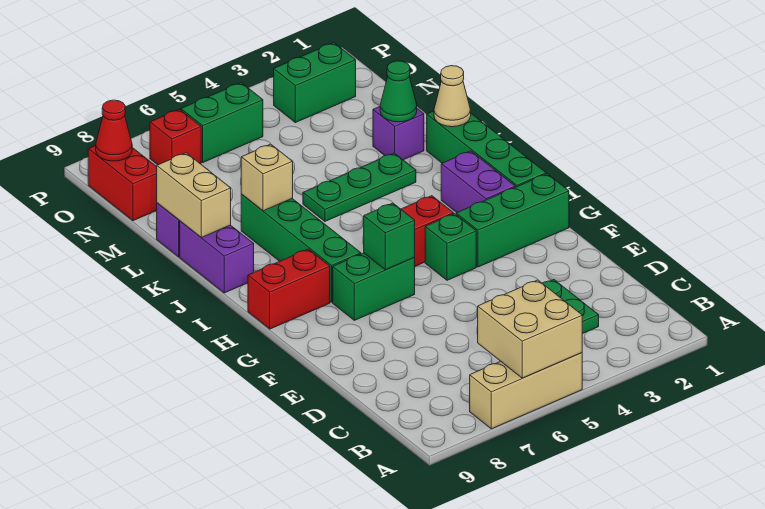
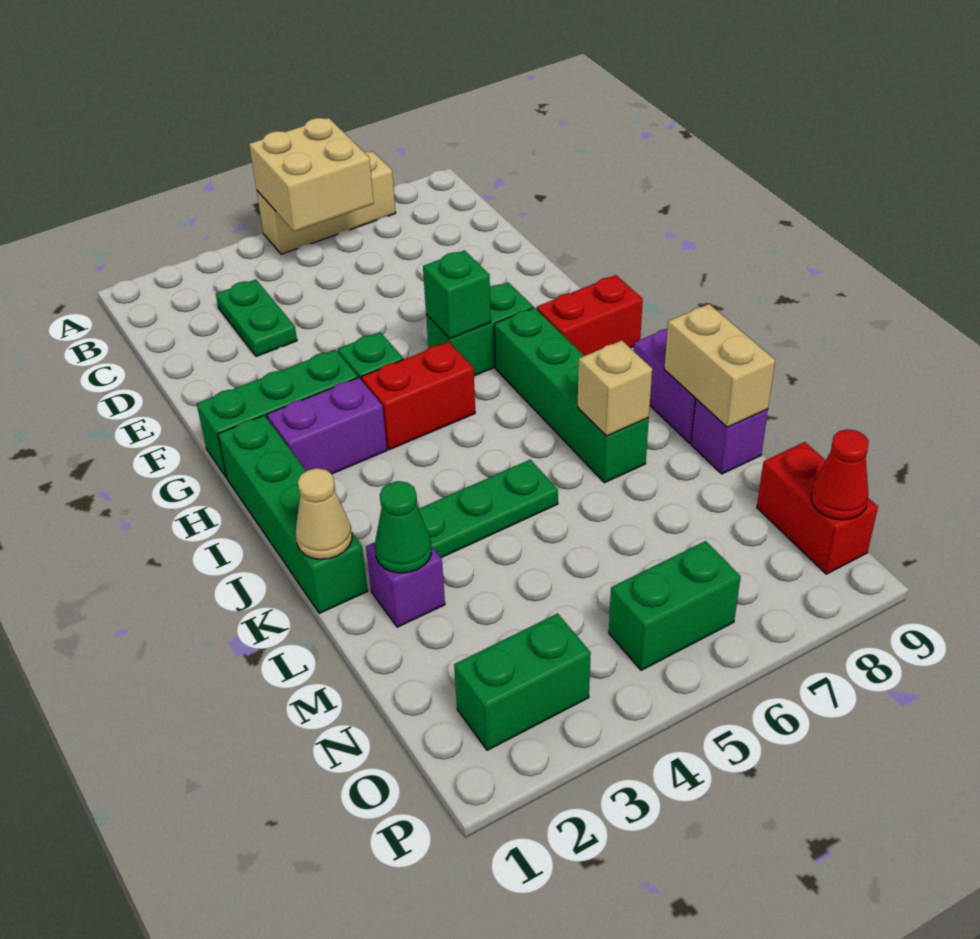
purple brick H2:I2 level 1 -> purple brick H2:H3 level 1
red brick O7 level 1 -> none

